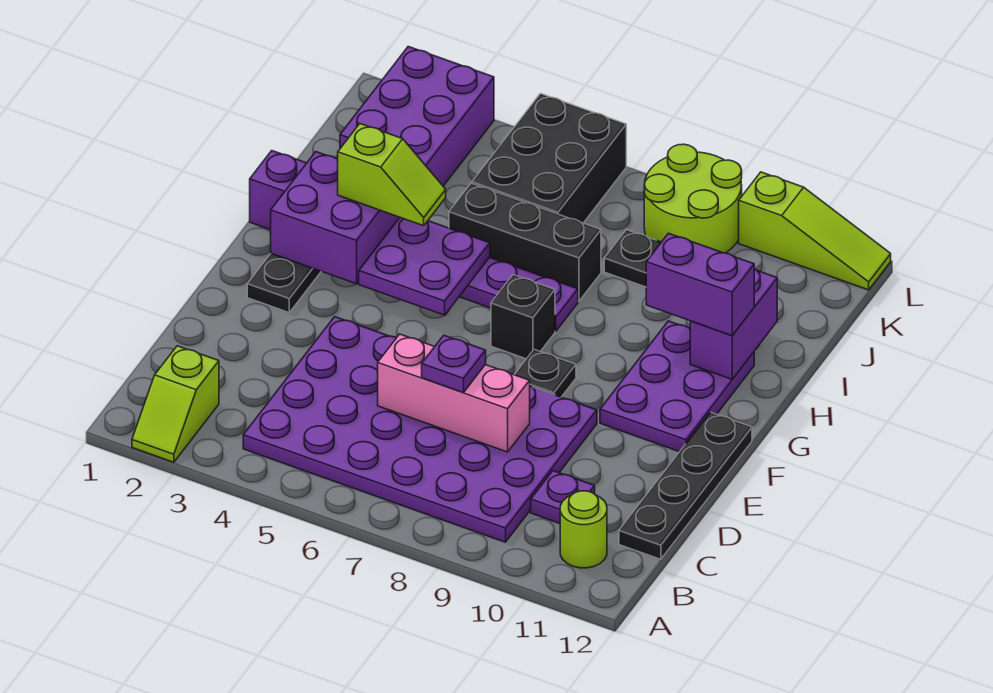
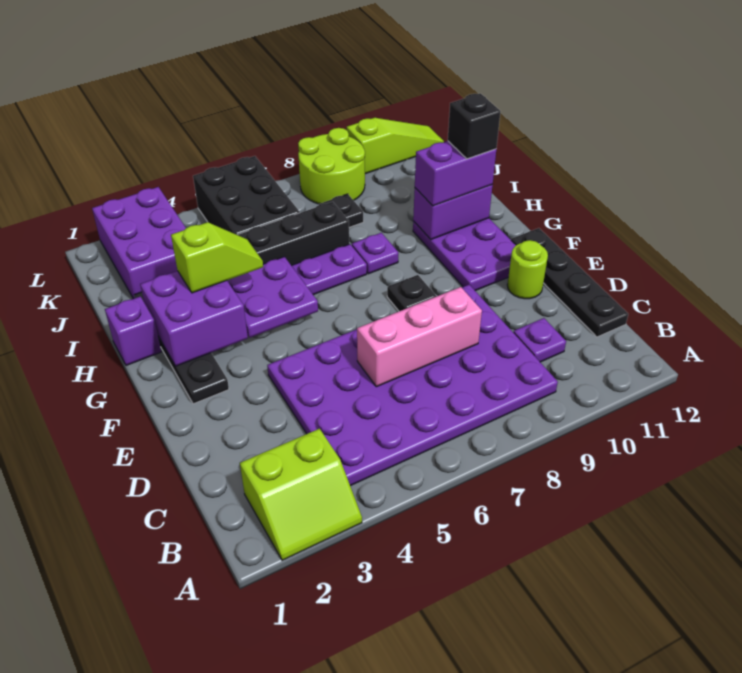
lime slope A2:B2 level 1 top B -> lime slope A2:B3 level 1 top B
lime round brick B11 level 1 -> lime round brick E11 level 1
purple plate D7 level 3 -> purple plate H8 level 1
black brick G7 level 1 -> black brick H11 level 4
purple brick H11:I11 level 2 -> purple brick H10:H11 level 2

